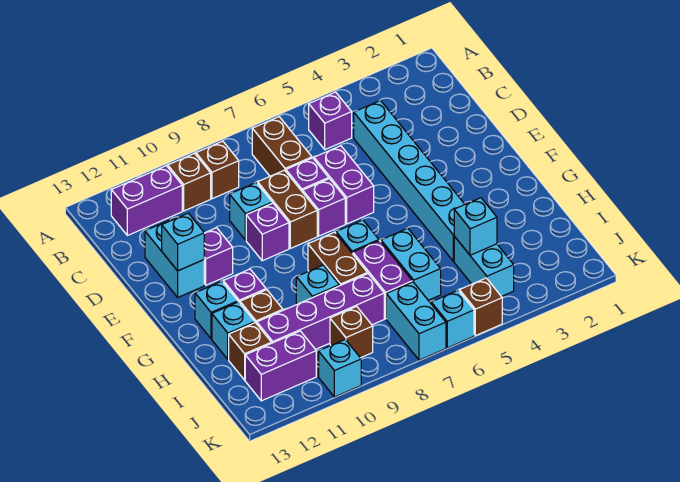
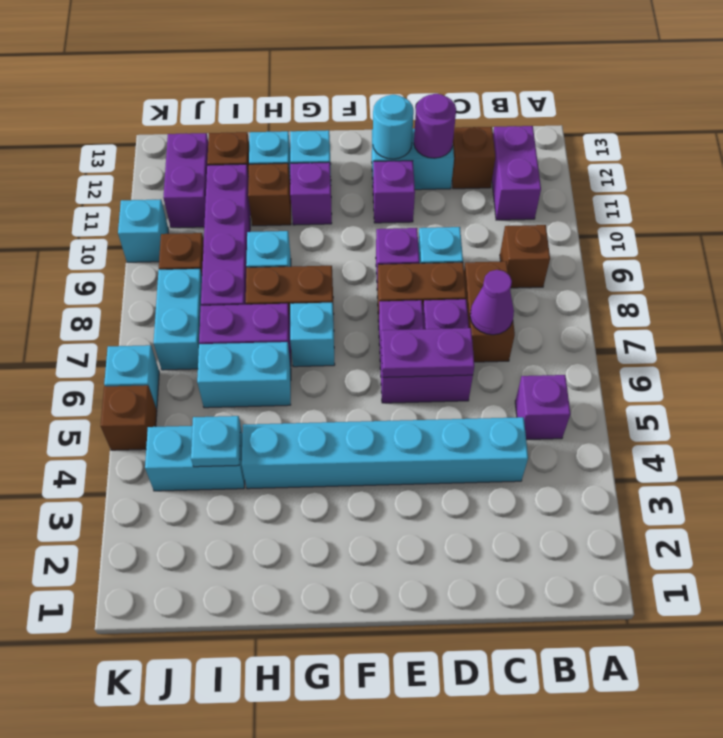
brown brick B7:C7 level 1 -> brown brick C7:C8 level 1
brown brick B10 level 1 -> brown brick C12 level 1
none -> purple cone C7 level 2
none -> purple plate D6:E6 level 2
none -> purple round brick D12 level 2
cyan brick E12 level 2 -> cyan round brick E12 level 2
cyan brick I4 level 2 -> cyan plate I4 level 2
cyan brick J7:K7 level 1 -> cyan brick J7:J8 level 1

